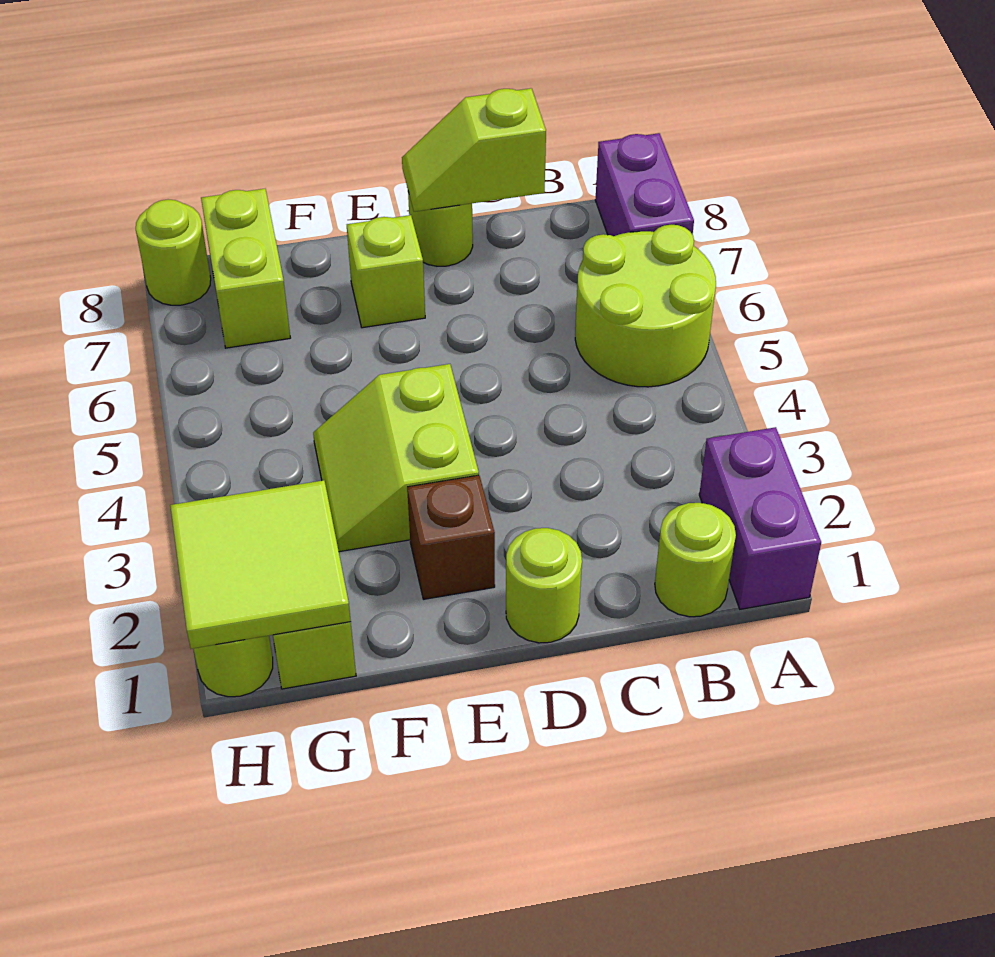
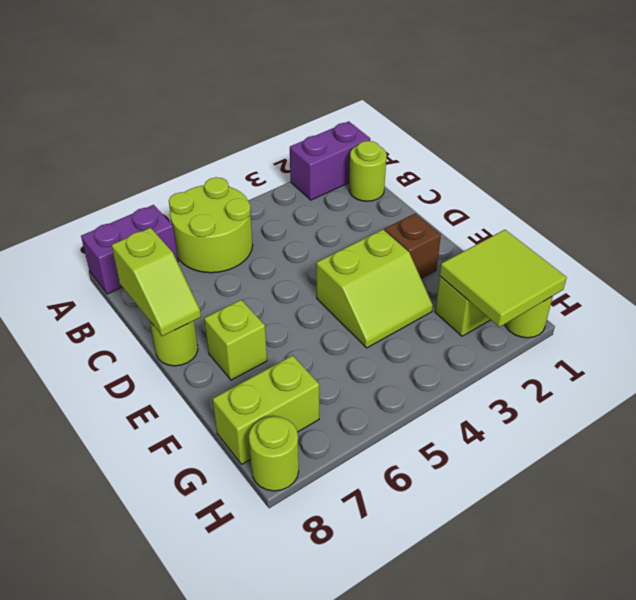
lime round brick D1 level 1 -> none

